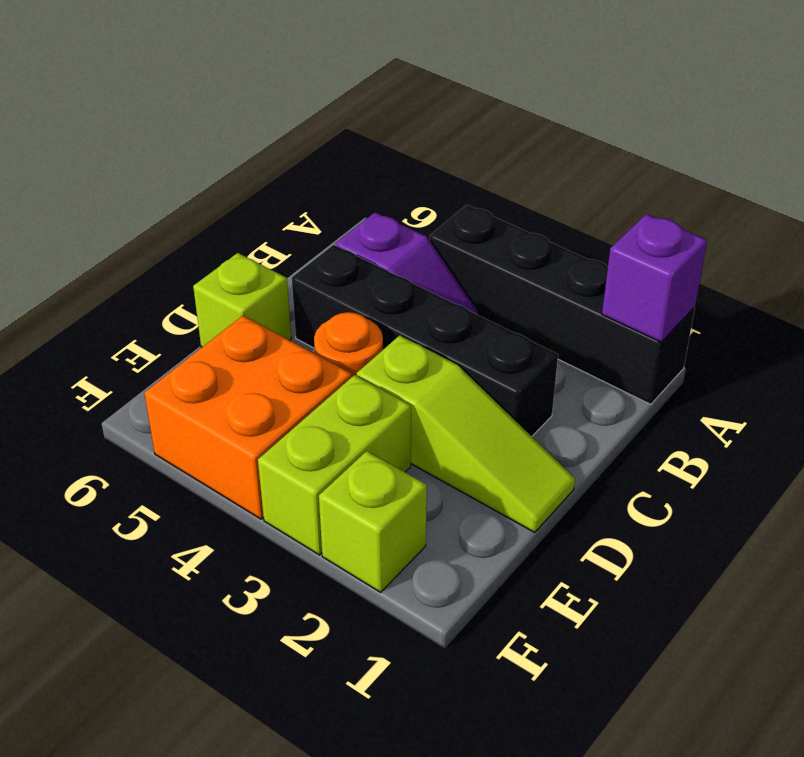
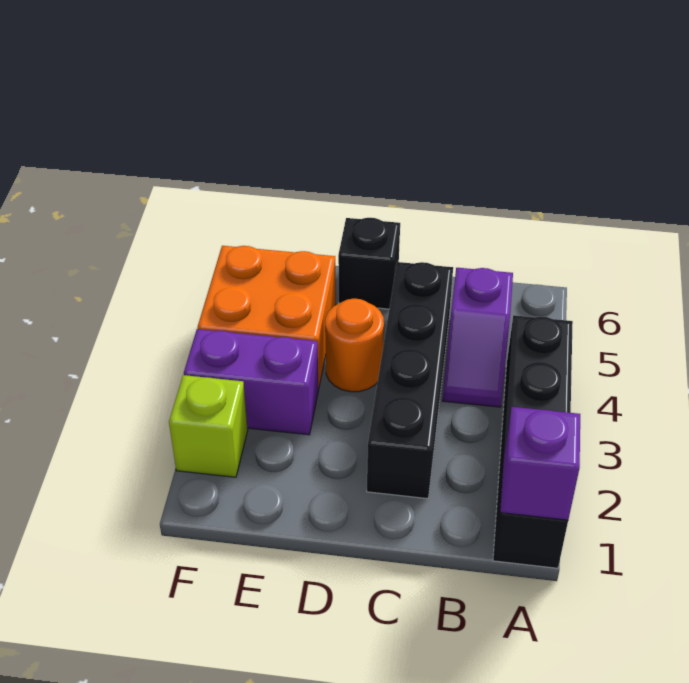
lime slope D1:D3 level 1 top 3 -> none
lime brick D6 level 1 -> black brick D6 level 1
lime brick E3:F3 level 1 -> purple brick E3:F3 level 1

